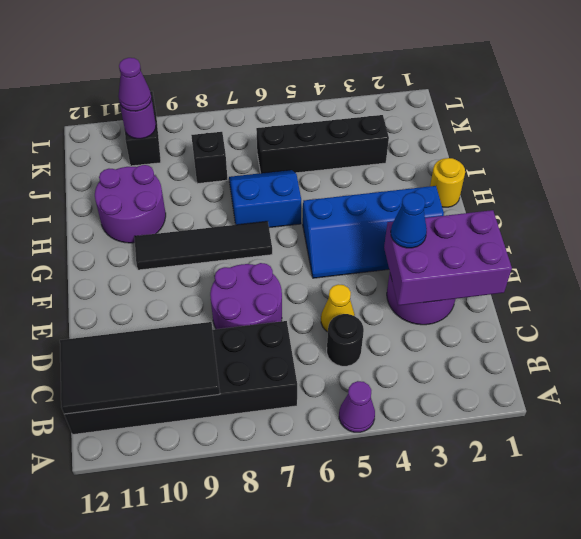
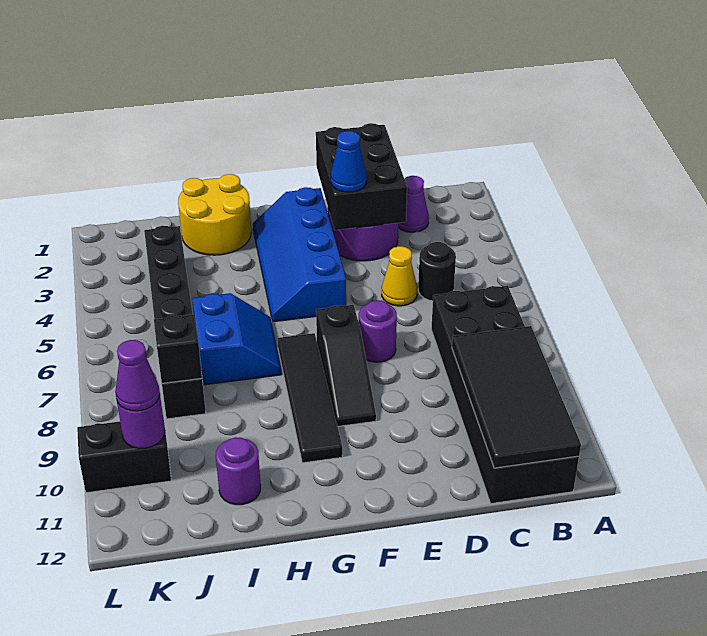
purple cone A5 level 1 -> purple cone C2 level 1
purple brick D1:E3 level 2 -> black brick D1:E3 level 2
purple round brick D7:E8 level 1 -> purple round brick E7 level 1
blue slope F2:G5 level 1 top G -> blue slope F2:G5 level 1 top F
none -> black slope F7:F9 level 1 top 7
yellow round brick H1 level 1 -> yellow round brick H1:I2 level 1
blue slope H6:I7 level 1 top H -> blue slope H6:I7 level 1 top I
purple round brick H10:I11 level 1 -> purple round brick I11 level 1
none -> black brick J8 level 2

